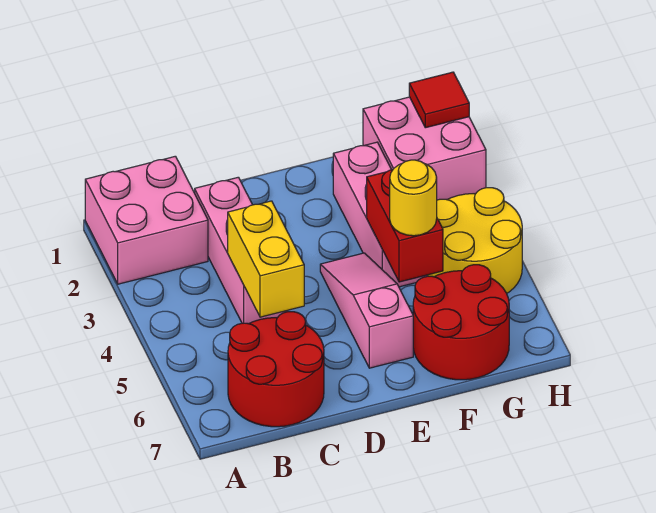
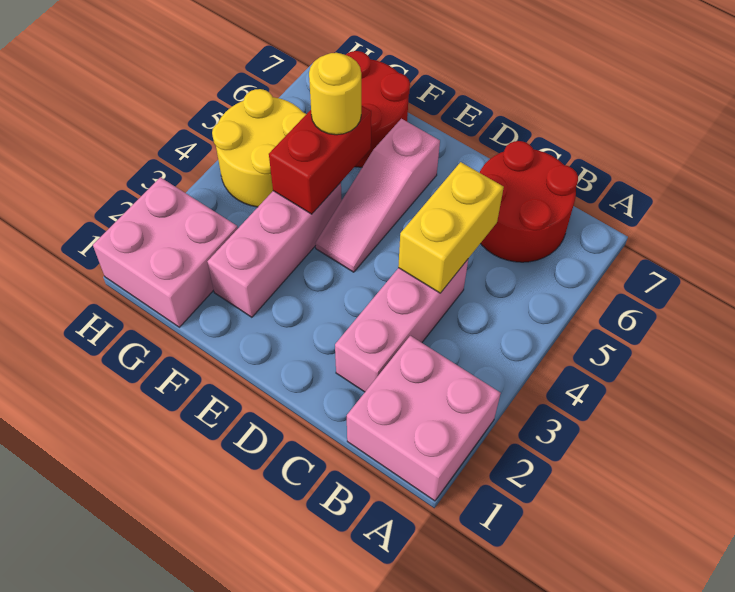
red tile H1 level 2 -> none

